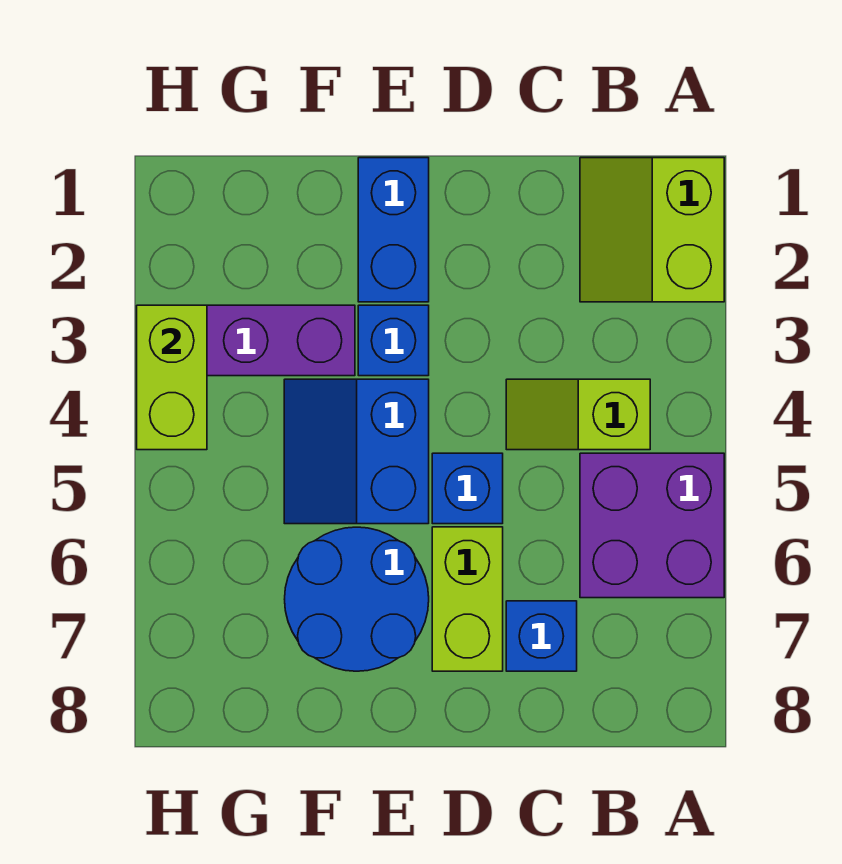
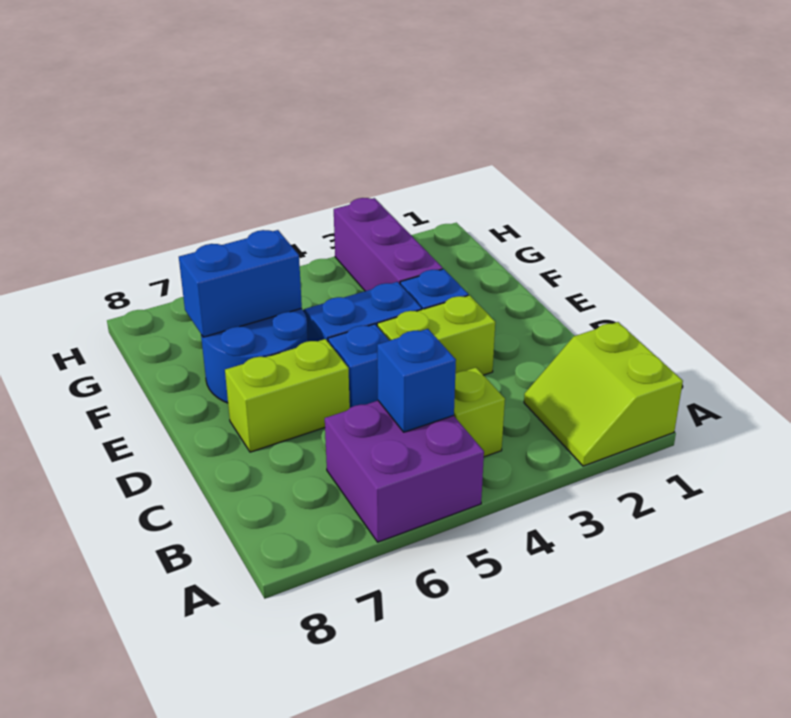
lime slope A1:B2 level 1 top A -> lime slope A1:B2 level 1 top 1
blue brick C7 level 1 -> blue brick B5 level 2
blue brick E1:E2 level 1 -> blue brick F6:F7 level 2
lime brick H3:H4 level 2 -> lime brick D3:D4 level 1

